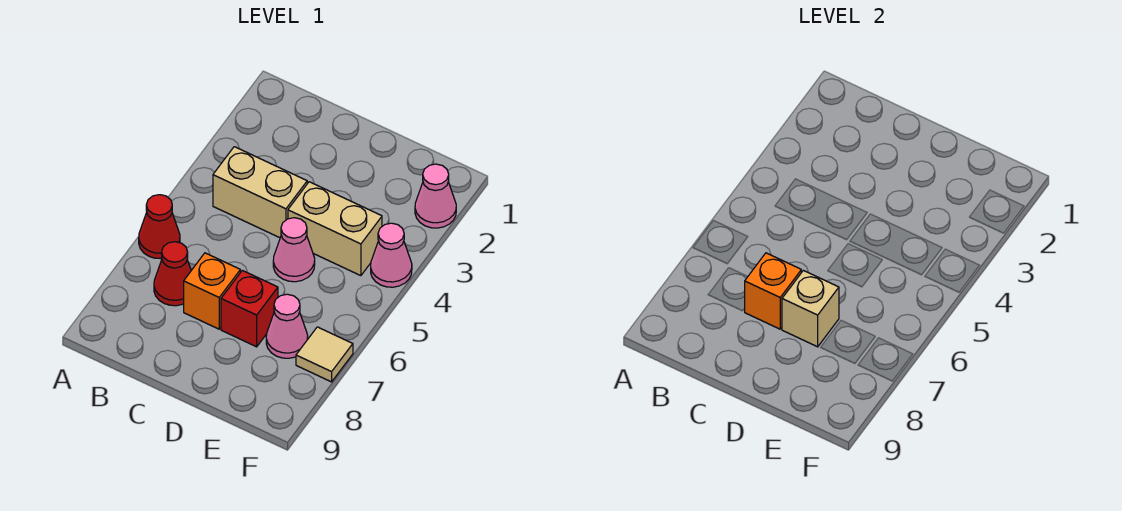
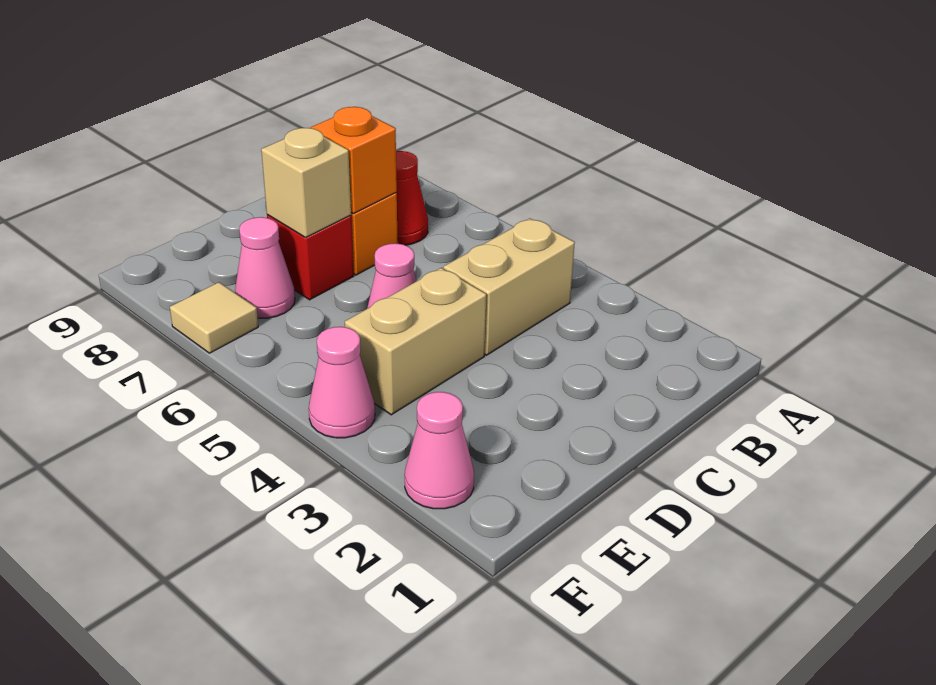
red cone A6 level 1 -> none

